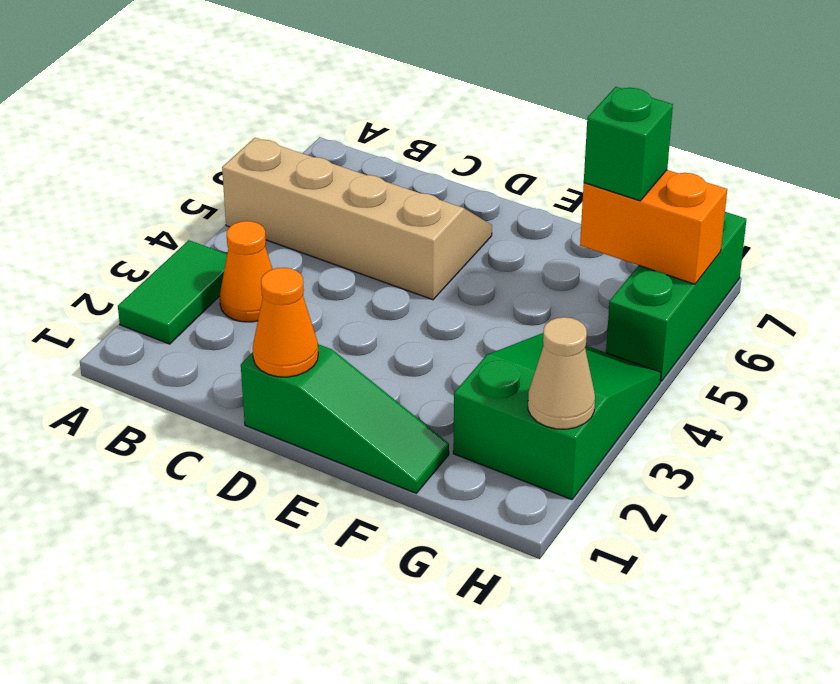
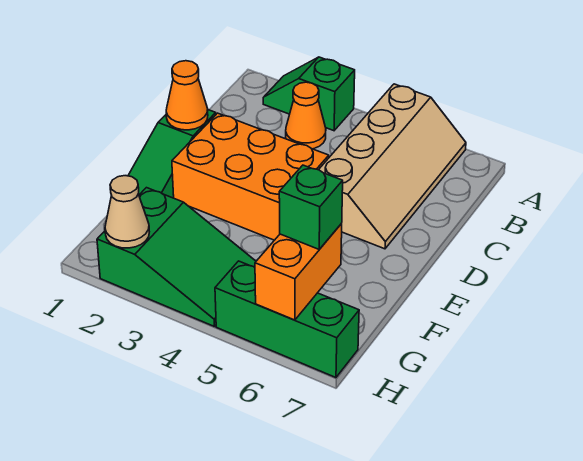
green tile A2:A3 level 1 -> green slope A2:A3 level 1 top 3
none -> orange brick D2:E4 level 1

